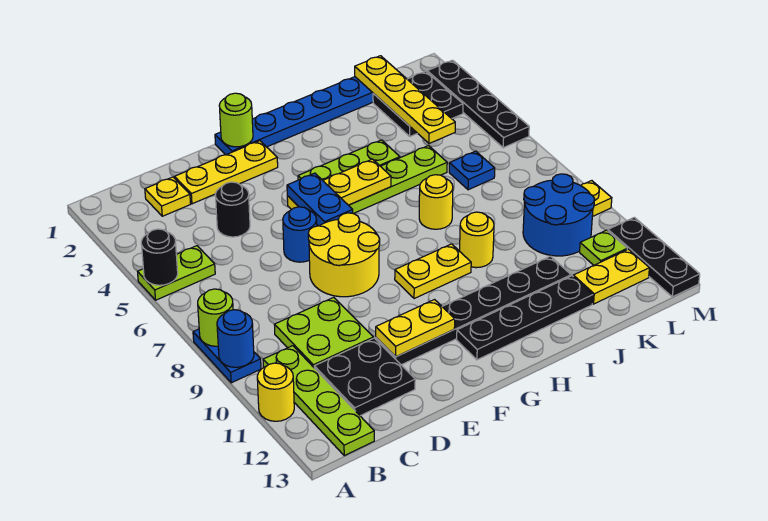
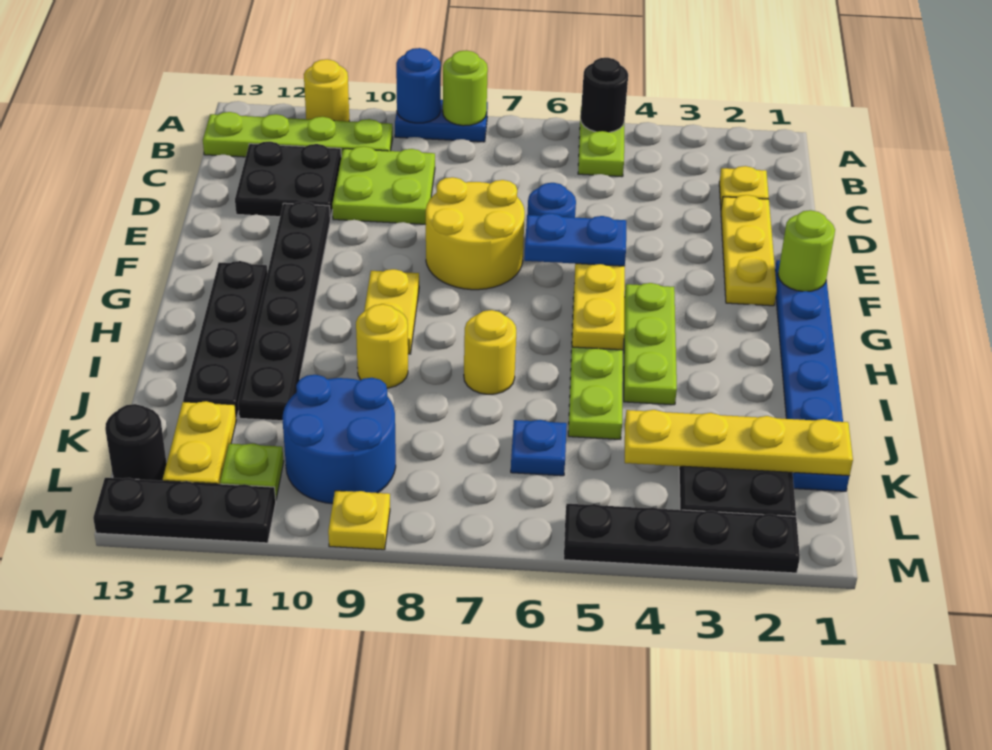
black round brick D4 level 1 -> black round brick L13 level 1
yellow plate E11:F11 level 2 -> none

